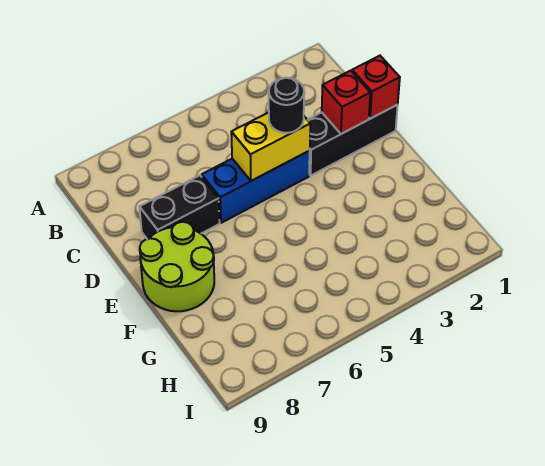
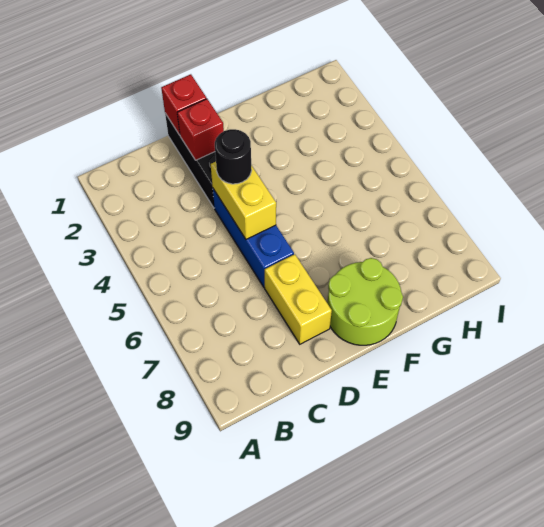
black brick D7:D8 level 1 -> yellow brick D7:D8 level 1

